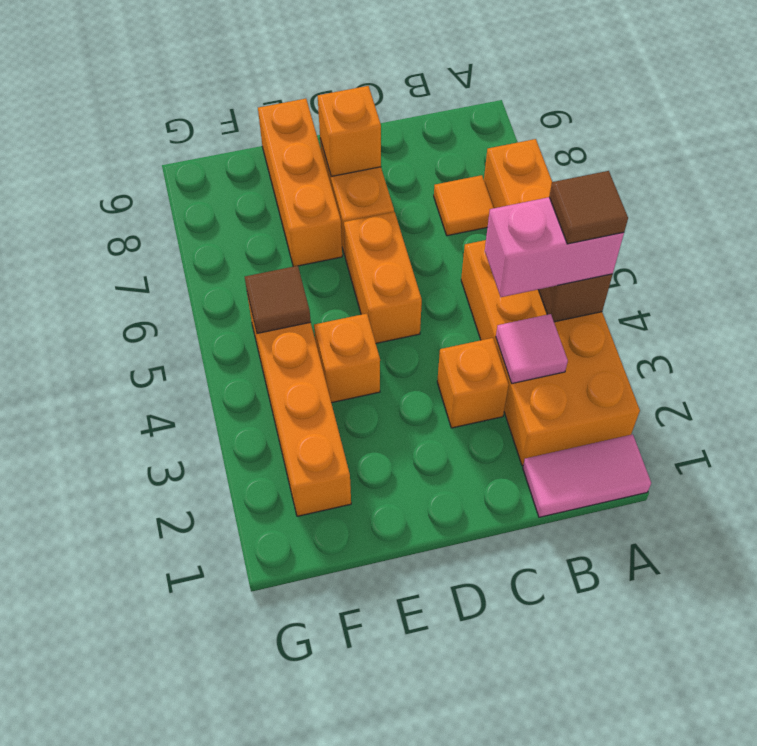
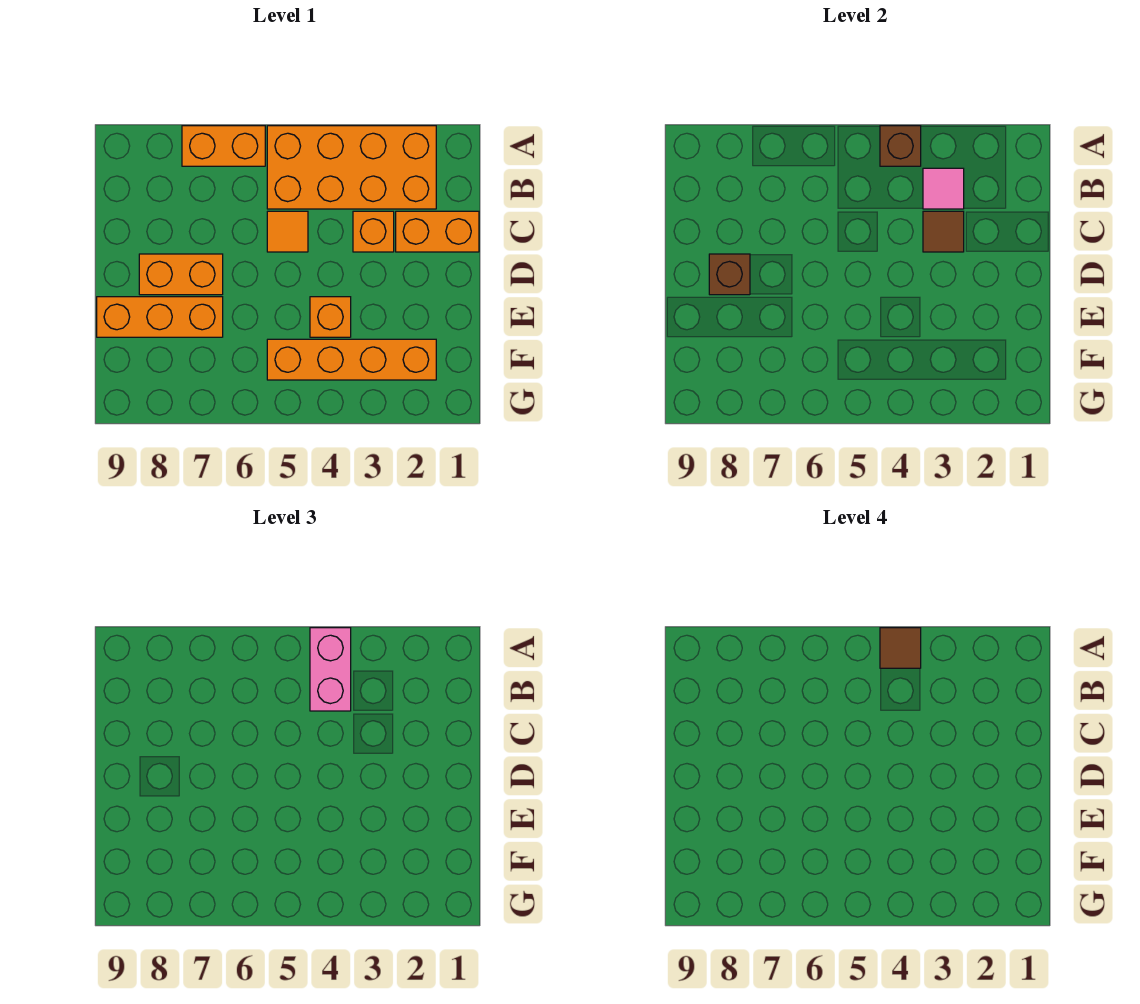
pink tile A1:B1 level 1 -> none
orange tile B7 level 1 -> orange tile C5 level 1
orange brick D5:D6 level 1 -> orange brick C1:C2 level 1
orange brick D8 level 2 -> brown brick D8 level 2
brown tile F5 level 2 -> brown tile C3 level 2

